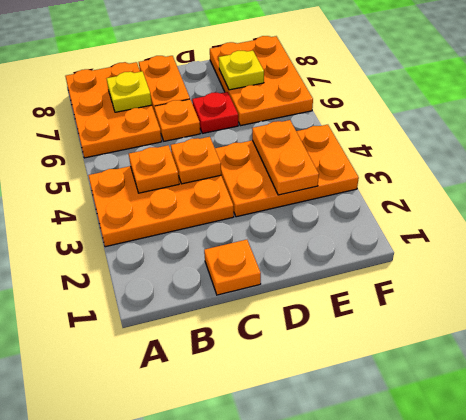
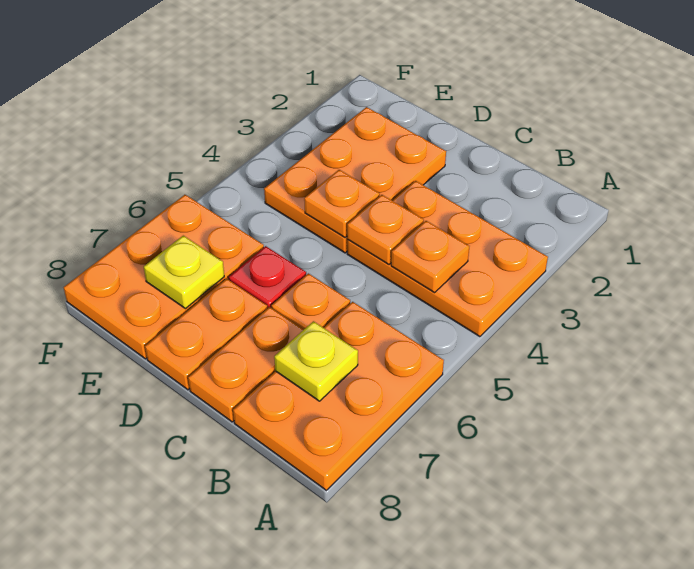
orange plate C1 level 1 -> orange plate D4 level 2
orange plate D3:F4 level 1 -> orange plate D2:E4 level 1
orange plate E3:E4 level 2 -> orange plate D7:D8 level 1

